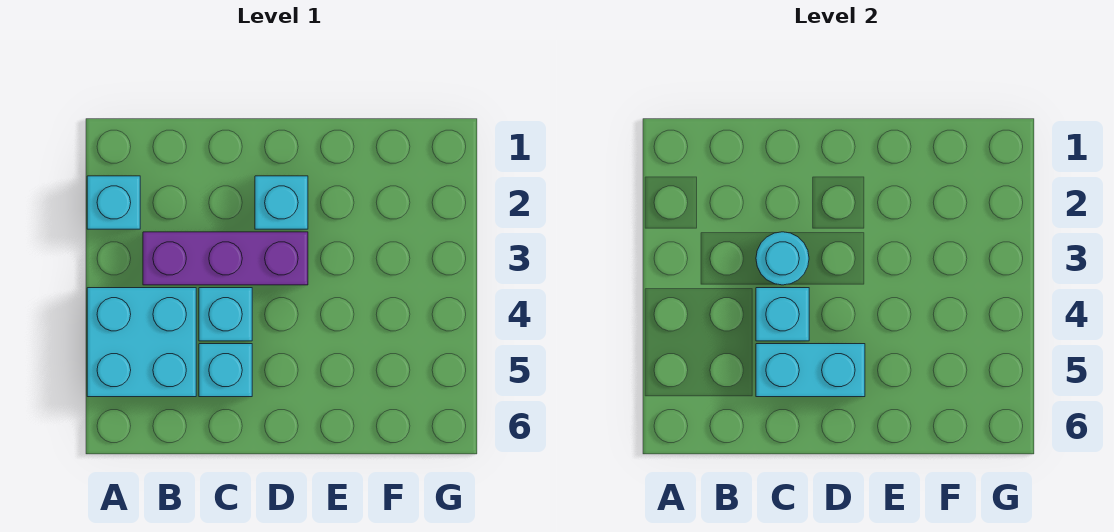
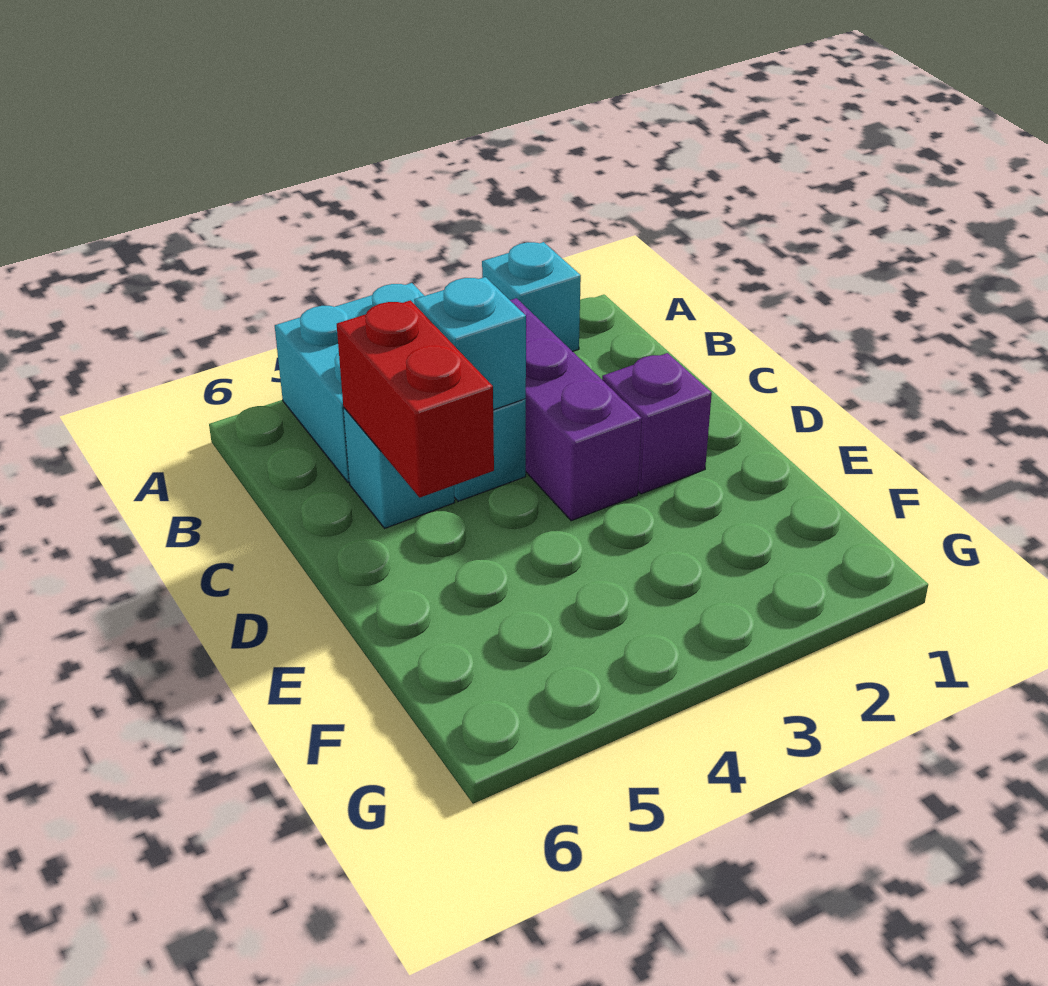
cyan round brick C3 level 2 -> none
cyan brick C5:D5 level 2 -> red brick C5:D5 level 2
cyan brick D2 level 1 -> purple brick D2 level 1

